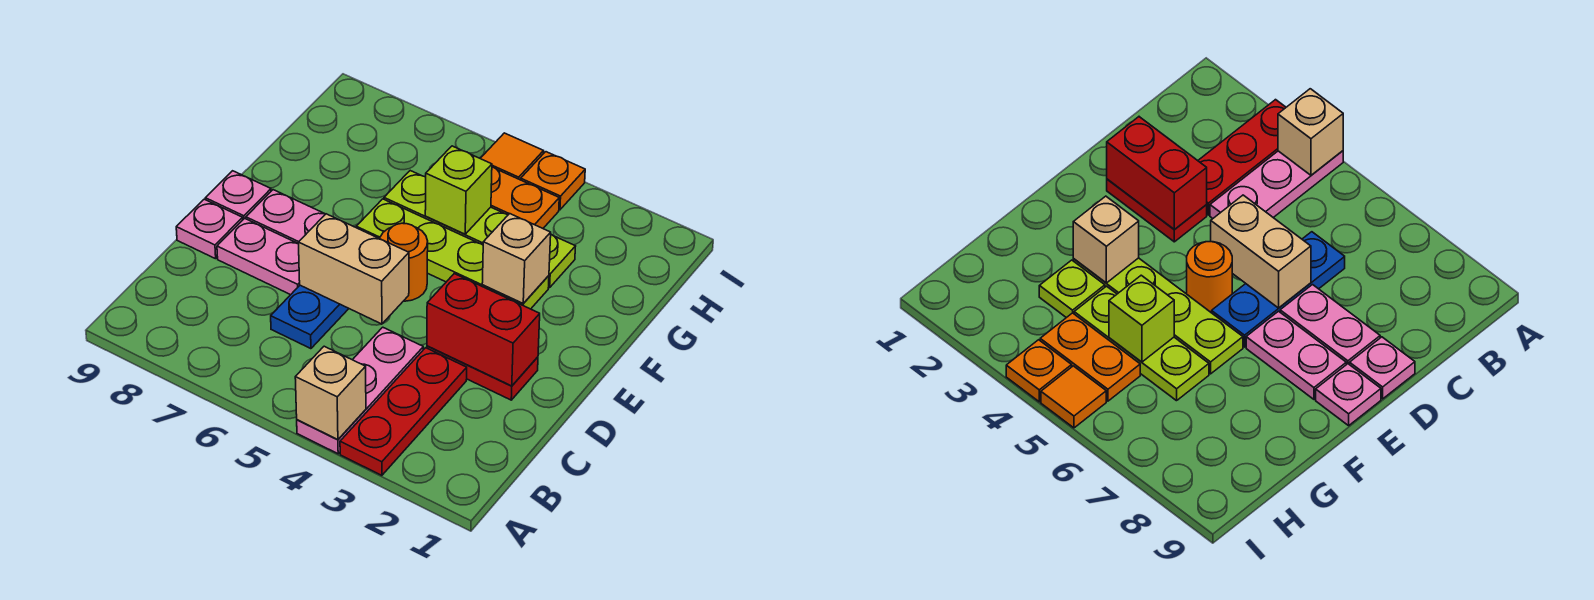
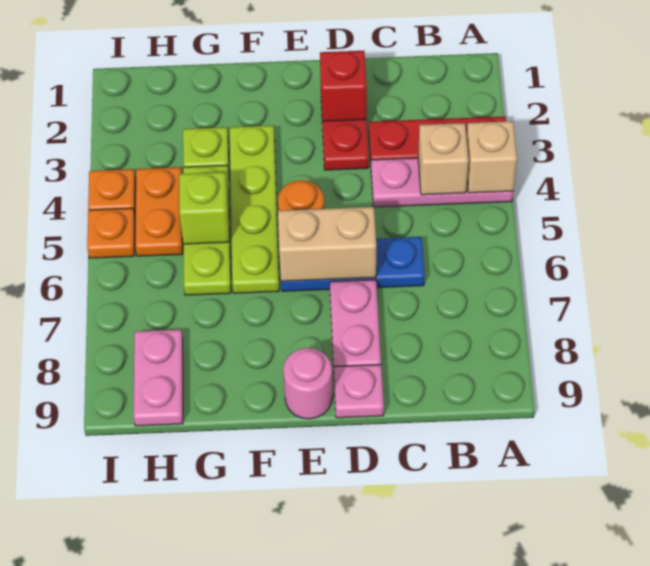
red brick D2:D3 level 2 -> red brick D2 level 2
tan brick D5:D6 level 2 -> tan brick D6:E6 level 2
pink plate E7:E8 level 1 -> pink plate H8:H9 level 1
pink plate E9 level 1 -> pink round brick E9 level 1
tan brick F3 level 2 -> tan brick B4 level 2
orange tile I5 level 1 -> orange plate I5 level 1

